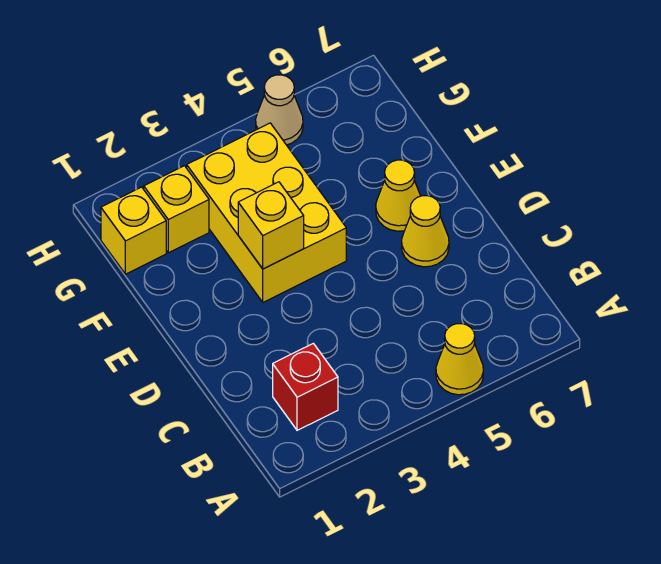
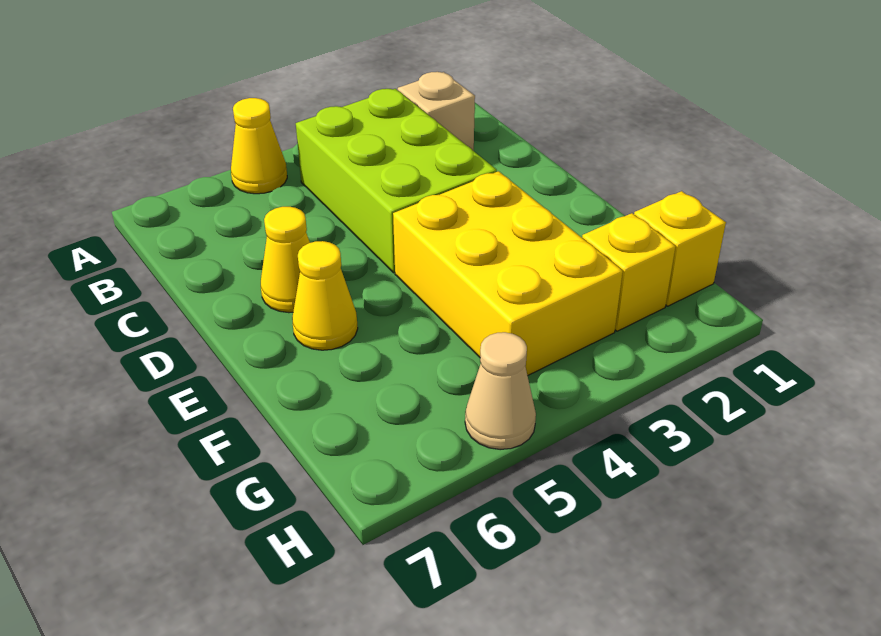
red brick B2 level 1 -> tan brick B2 level 1
none -> lime brick B3:D4 level 1
yellow brick E3 level 2 -> none

